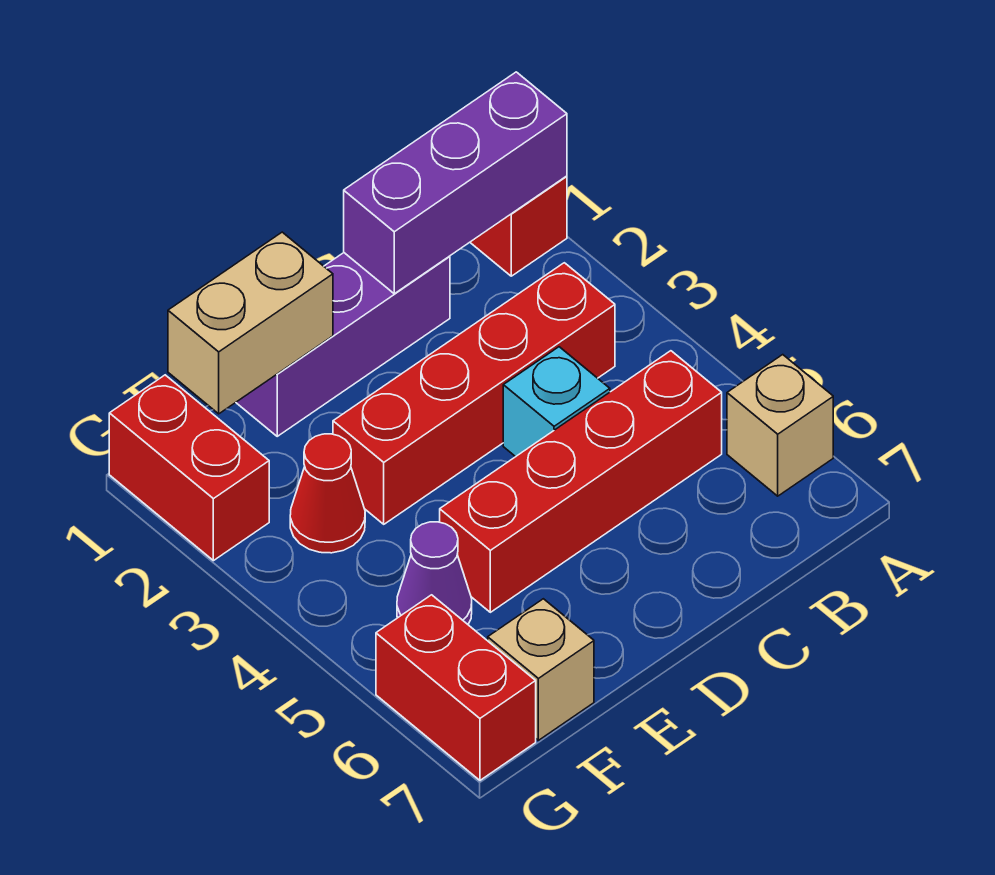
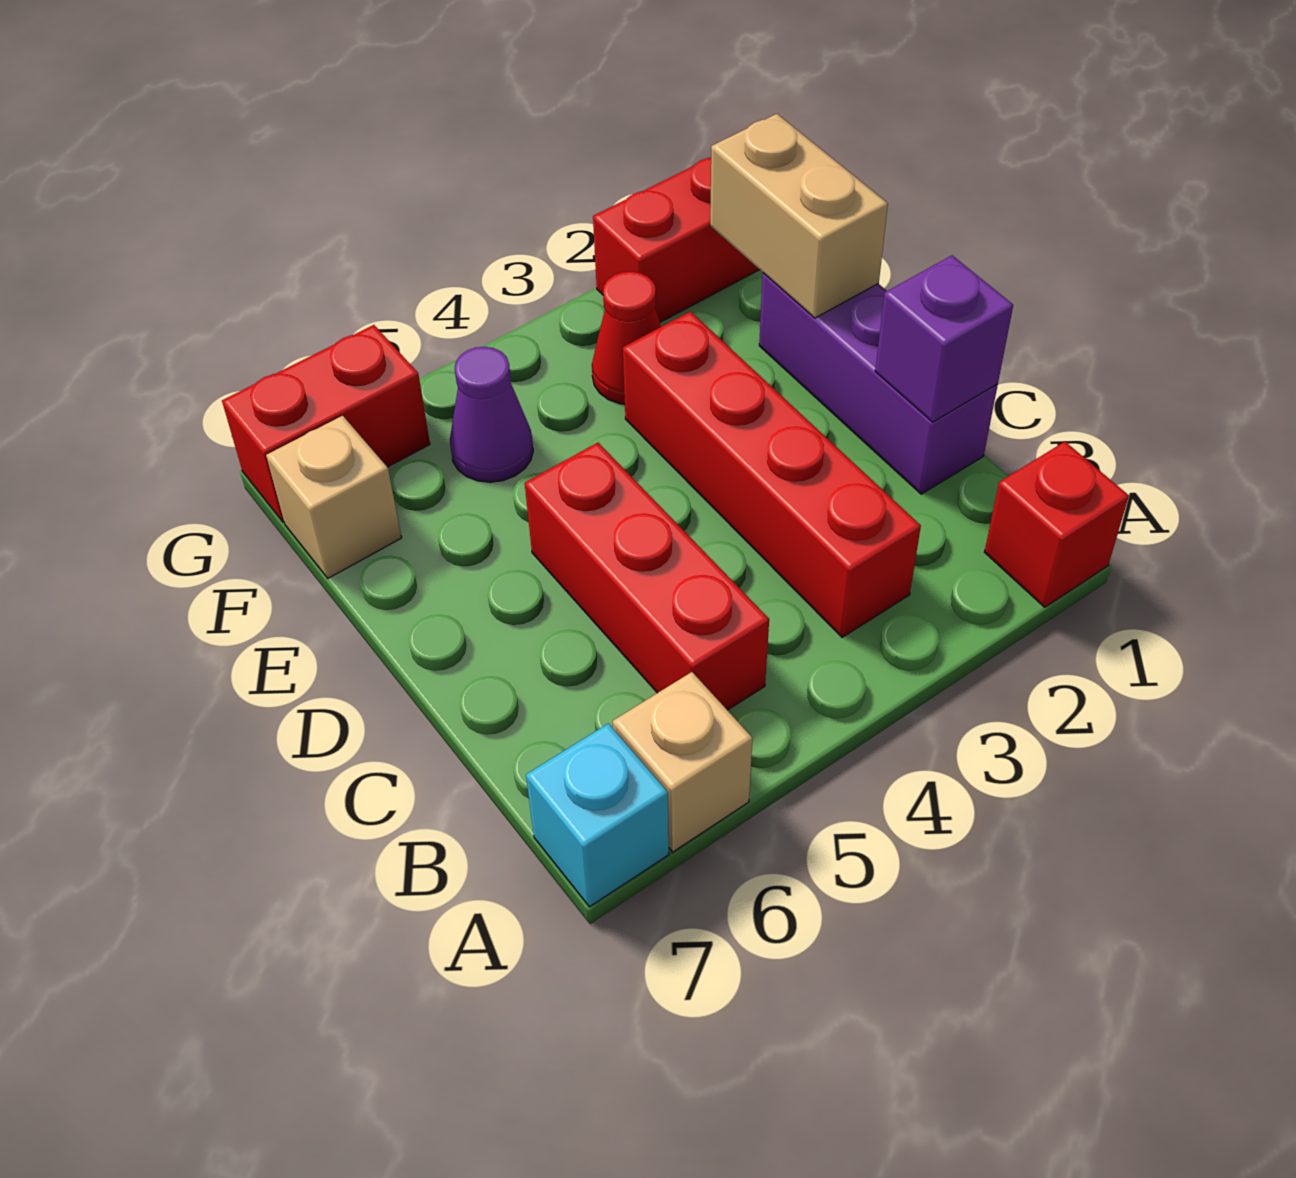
purple brick A1:C1 level 2 -> purple brick C1 level 2
red brick B5:E5 level 1 -> red brick B5:D5 level 1
cyan brick C4 level 1 -> cyan brick A7 level 1

